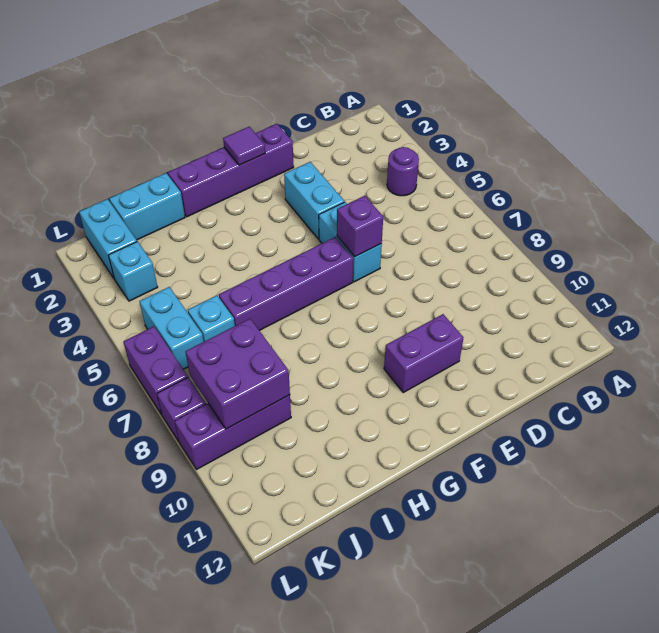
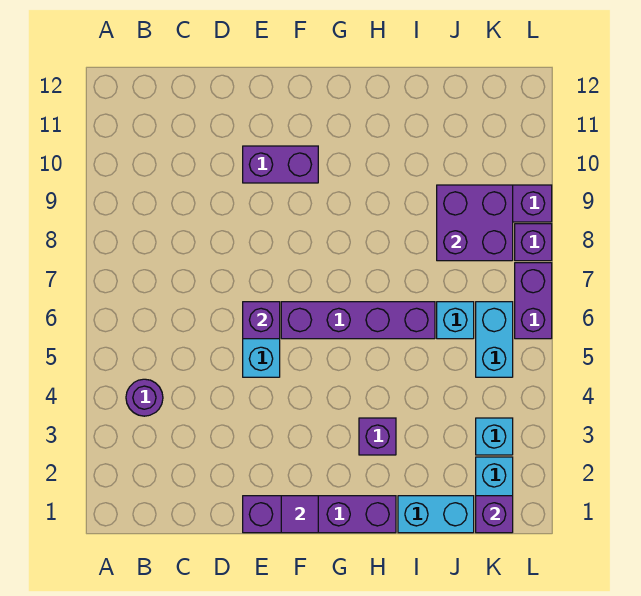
cyan brick E3:E4 level 1 -> none
none -> purple brick H3 level 1
none -> purple brick K1 level 2

